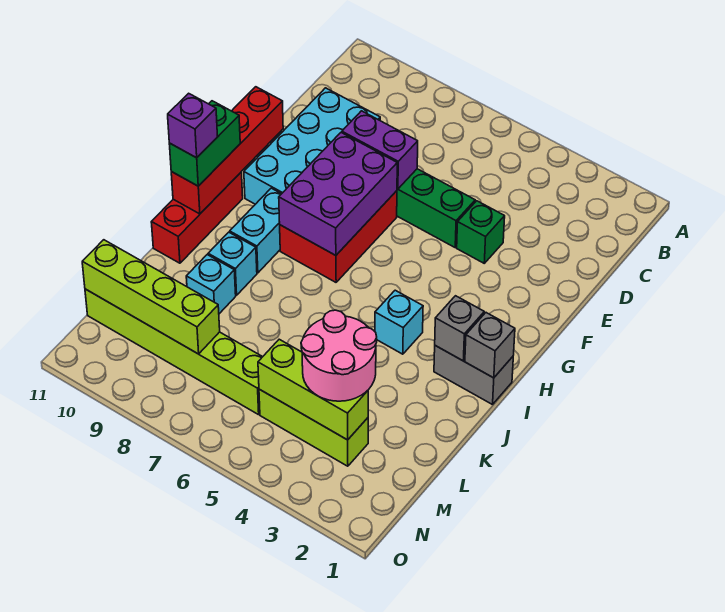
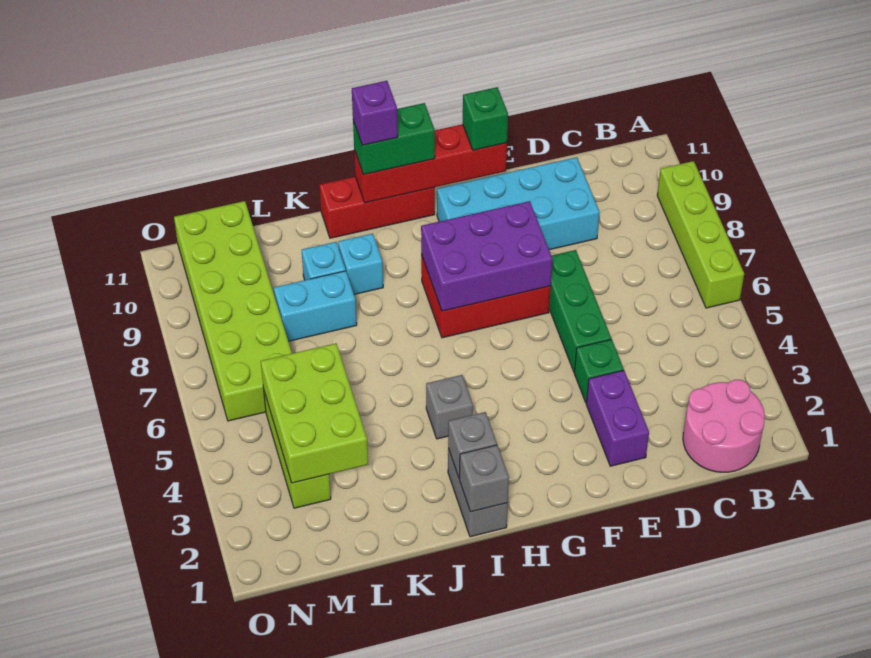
purple brick E7:E8 level 2 -> purple brick E2:E3 level 1
none -> green brick F11 level 3
cyan brick H9:I9 level 1 -> cyan brick K8:L8 level 1
cyan brick I4 level 1 -> grey brick I4 level 1
pink round brick L3:M4 level 3 -> pink round brick B1:C2 level 1
lime brick M3:M5 level 2 -> lime brick L3:M5 level 2
lime brick M6:M11 level 1 -> lime brick M6:N11 level 1
lime brick M8:M11 level 2 -> lime brick A6:A9 level 1

